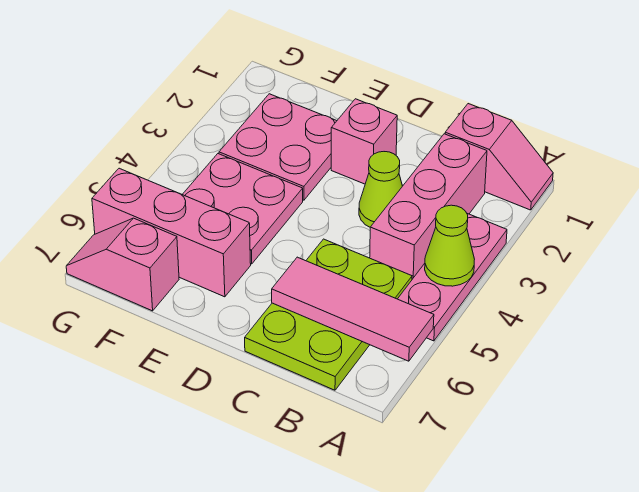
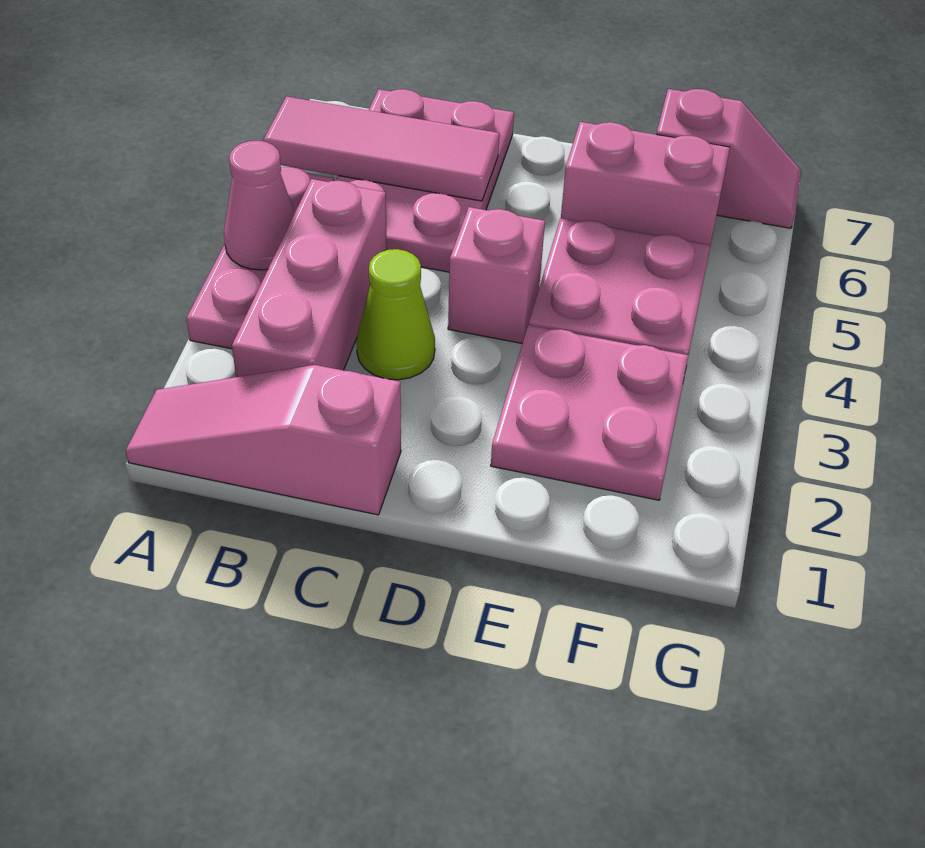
pink slope A1:B1 level 1 top B -> pink slope A1:C1 level 1 top C
lime cone A4 level 2 -> pink cone A4 level 2
lime plate B5:C7 level 1 -> pink plate B5:C7 level 1
pink brick D2 level 1 -> pink brick D4 level 1
pink brick E6:G6 level 1 -> pink brick E6:F6 level 1

